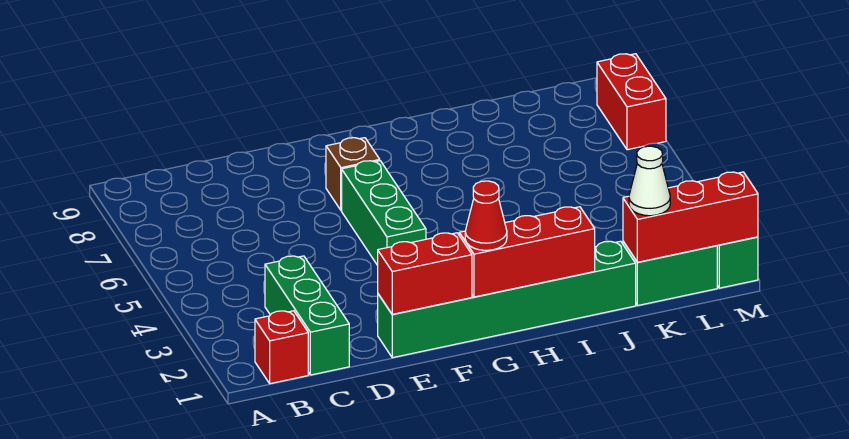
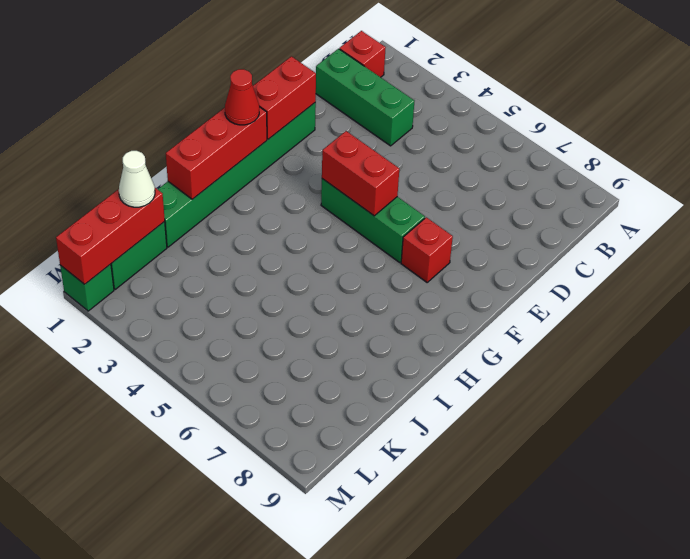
brown brick F7 level 1 -> red brick F7 level 1
red brick M7:M8 level 1 -> red brick F4:F5 level 2

